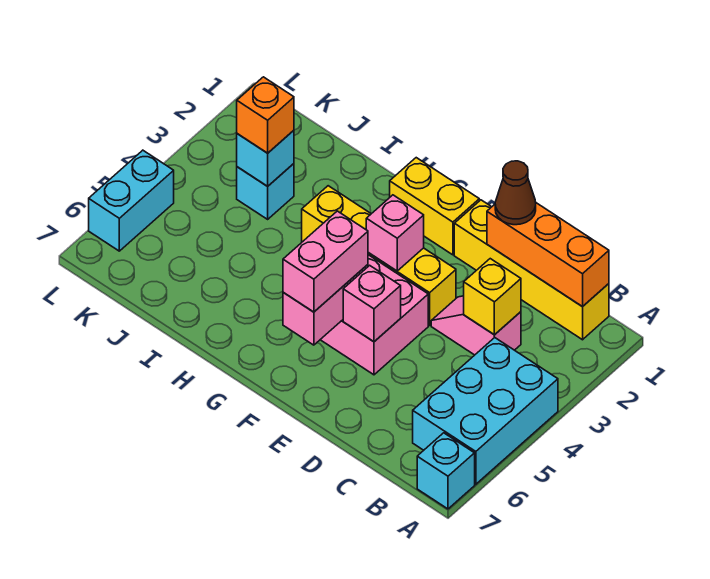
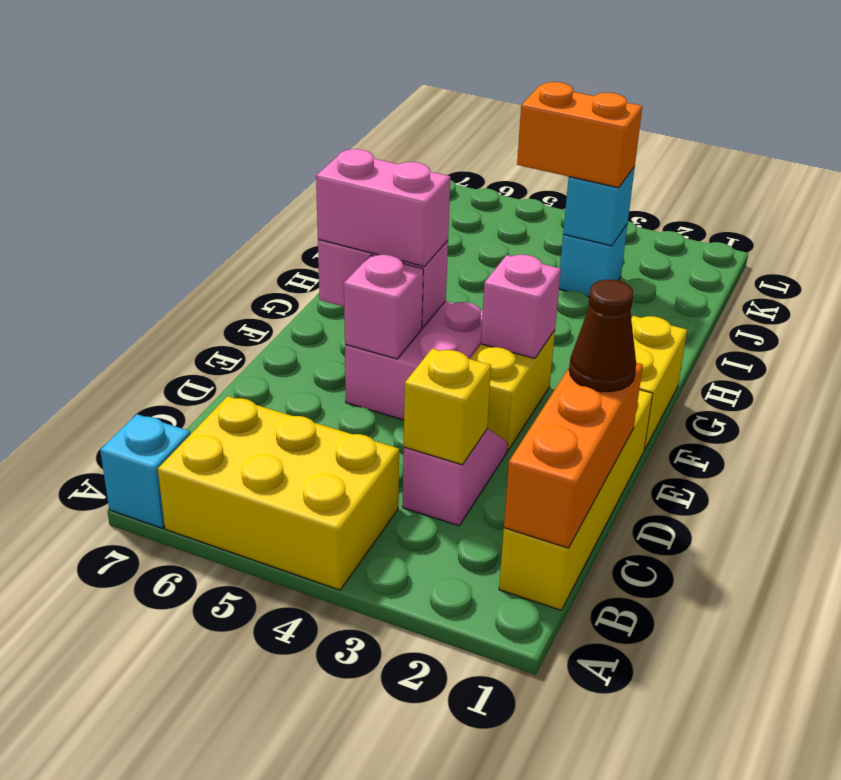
cyan brick A4:B6 level 1 -> yellow brick A4:B6 level 1
yellow brick E3:H3 level 1 -> yellow brick E3:F3 level 1
orange brick J3 level 3 -> orange brick J3:J4 level 3
cyan brick L5:L6 level 1 -> none

